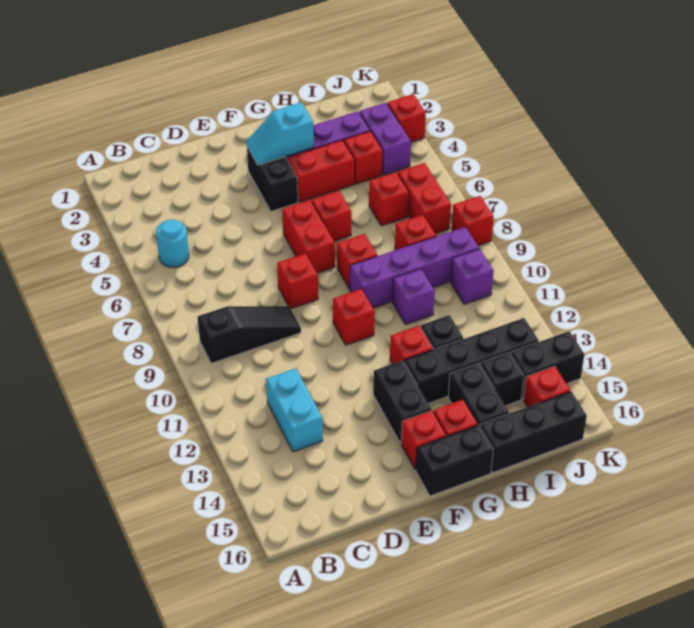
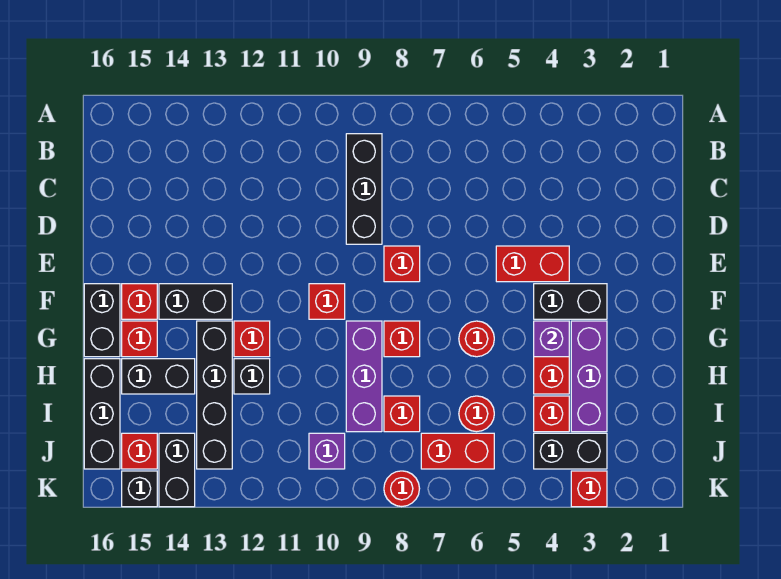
cyan round brick B5 level 1 -> none
black slope B9:D9 level 1 top B -> black brick B9:D9 level 1
cyan brick C12:C13 level 1 -> none
cyan slope F3:G3 level 2 top G -> none
red brick F6:F7 level 1 -> red brick E4:E5 level 1
red brick G6 level 1 -> red round brick G6 level 1
purple brick G9:J9 level 1 -> purple brick G9:I9 level 1
purple brick H10 level 1 -> purple brick G4 level 2
red brick I6 level 1 -> red round brick I6 level 1
black brick I14 level 1 -> black brick K15 level 1
purple brick J3:J4 level 1 -> black brick J3:J4 level 1
red brick K8 level 1 -> red round brick K8 level 1

